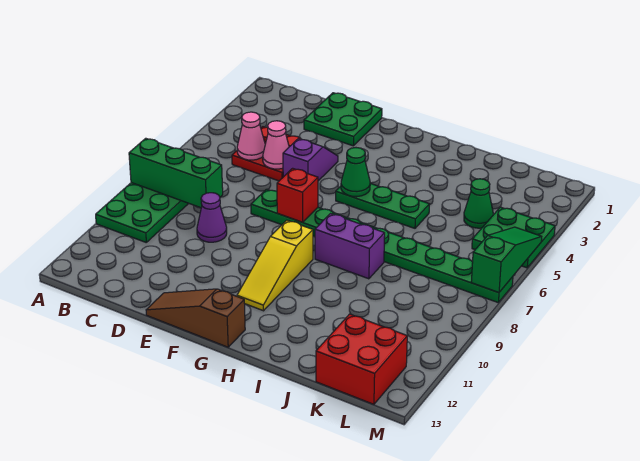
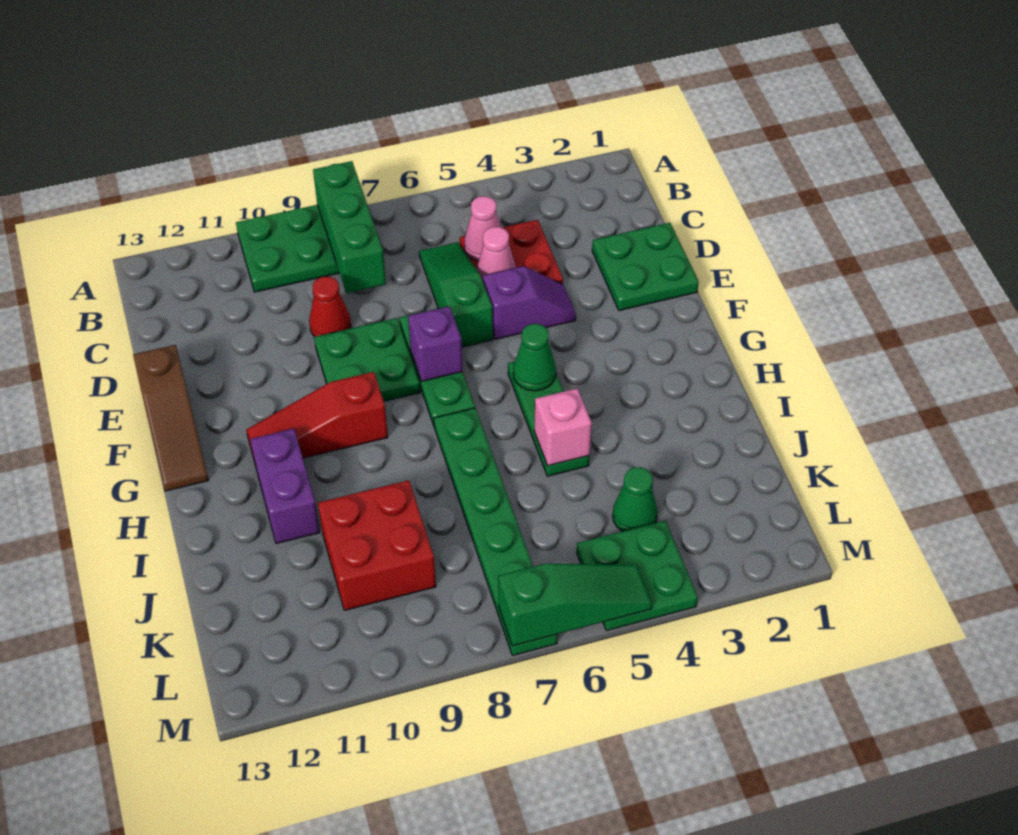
none -> green slope C6:E6 level 1 top E
purple cone D9 level 1 -> red cone D9 level 1
none -> green plate E8:F9 level 1
brown slope E13:G13 level 1 top G -> brown slope E13:G13 level 1 top E
red brick F7 level 2 -> purple brick F7 level 2
yellow slope G9:G11 level 1 top 9 -> red slope G9:G11 level 1 top 9
purple brick H8:I8 level 1 -> purple brick H11:I11 level 1
none -> pink brick I5 level 2
red brick K12:L13 level 1 -> red brick J9:K10 level 1

